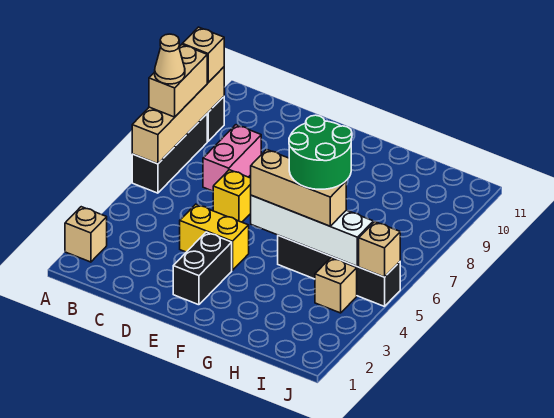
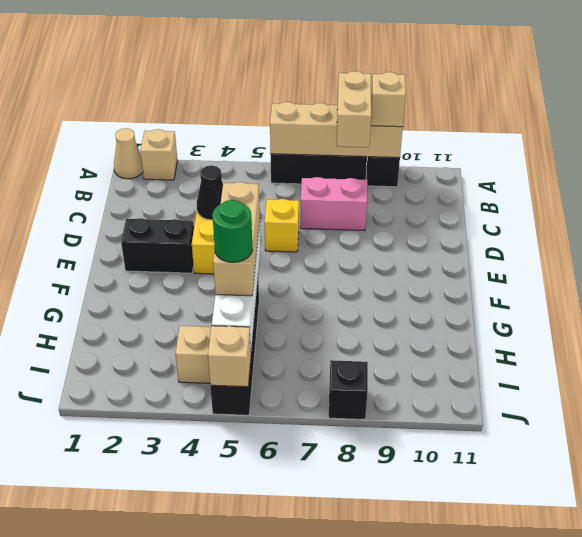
tan brick A7:A8 level 3 -> tan brick A8:B8 level 3
tan cone A7 level 4 -> tan cone A1 level 1
none -> black cone D4 level 2
green round brick G5:H6 level 4 -> green round brick H5 level 4
none -> black brick J8 level 1

